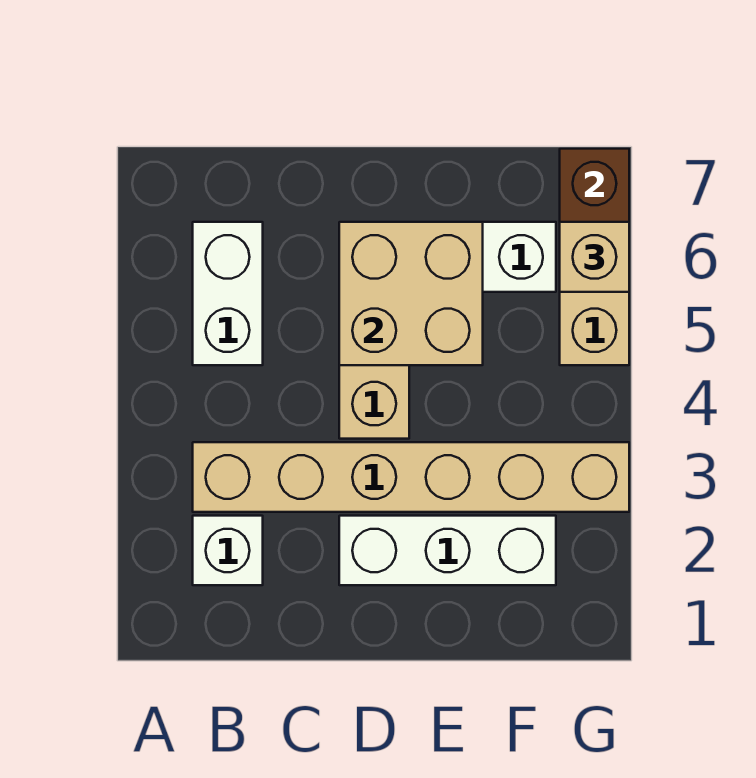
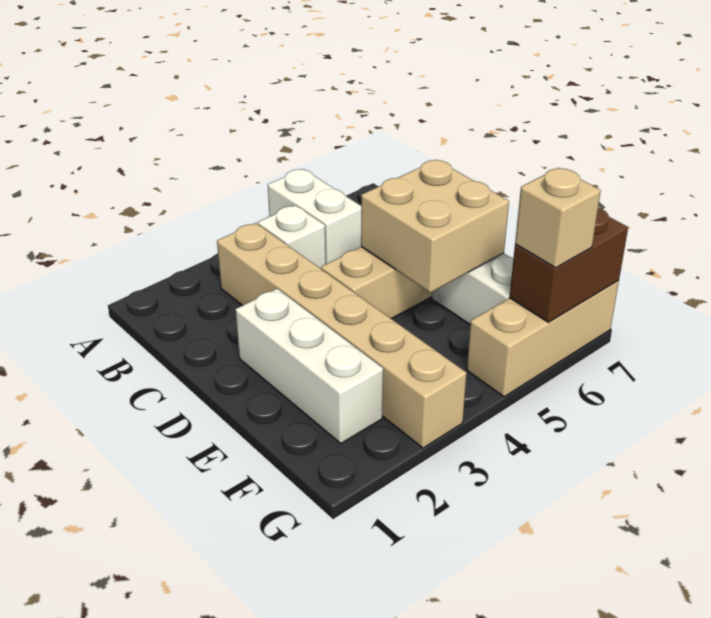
white brick B2 level 1 -> white brick B4 level 1
white brick B5:B6 level 1 -> white brick A5:B5 level 1

